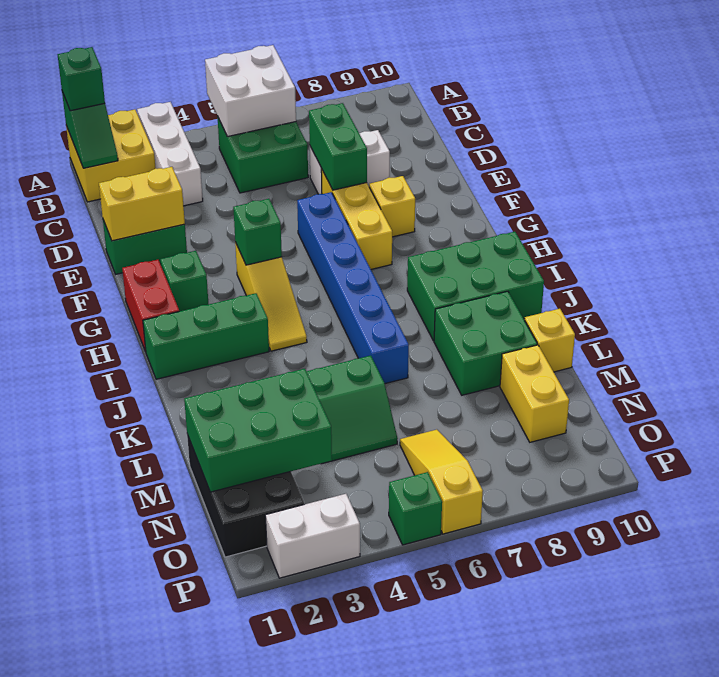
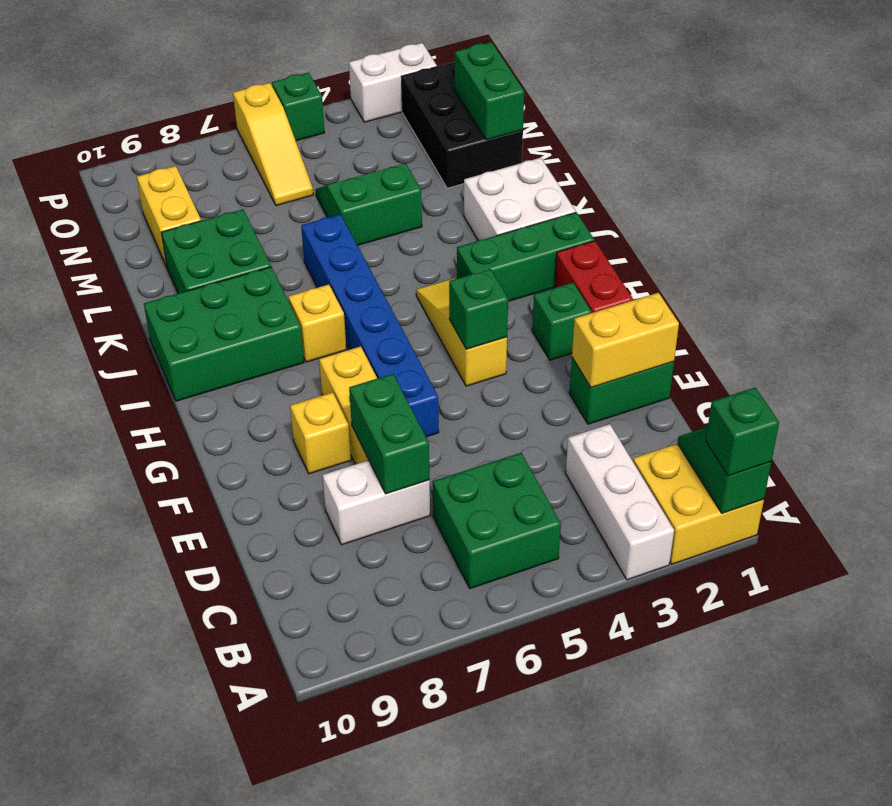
white brick A5:B6 level 2 -> white brick J1:K2 level 1
yellow brick L10 level 1 -> yellow brick I7 level 1
green brick M1:N3 level 2 -> green brick M1:N1 level 2

